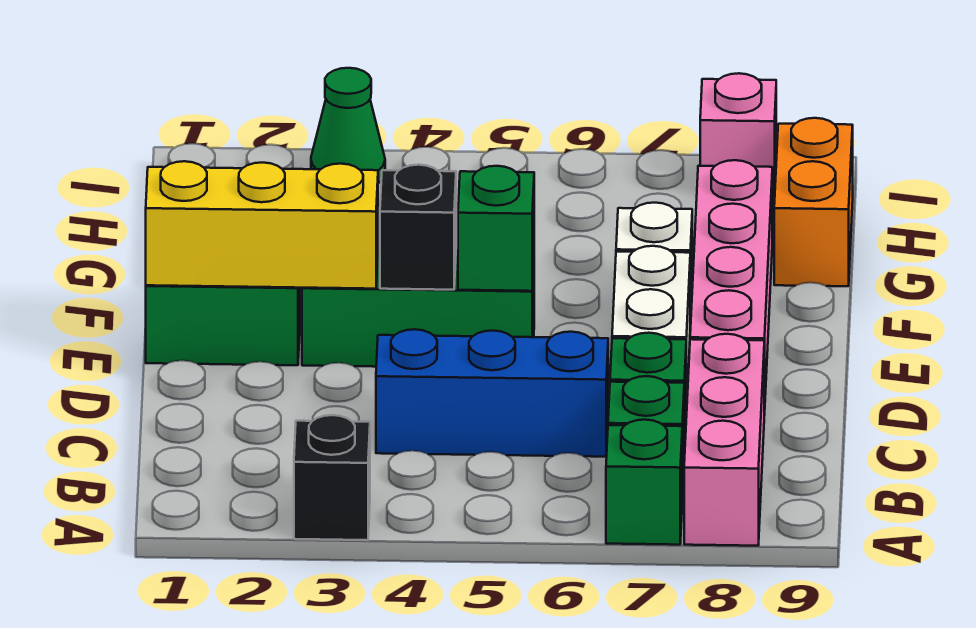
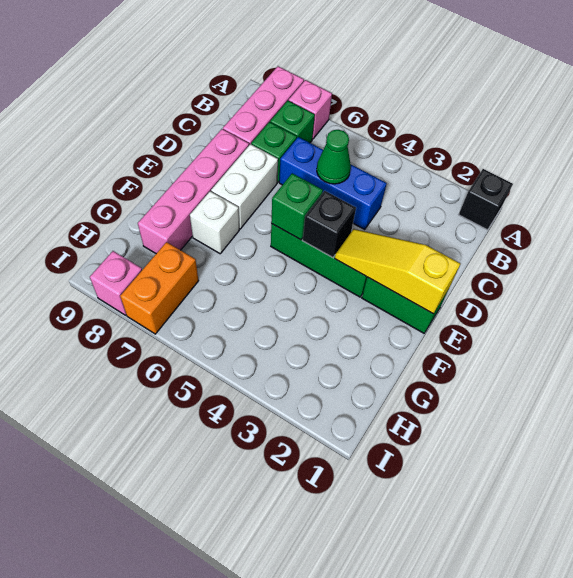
black brick A3 level 1 -> black brick A1 level 1
green brick A7 level 1 -> pink brick A7 level 1
yellow brick E1:E3 level 2 -> yellow slope E1:E3 level 2 top 1
orange brick G9:H9 level 1 -> orange brick H7:I7 level 1
green cone I3 level 1 -> green cone C5 level 2

